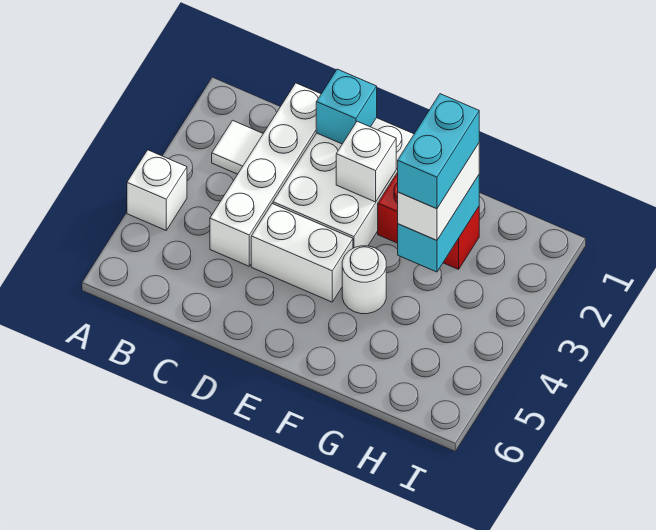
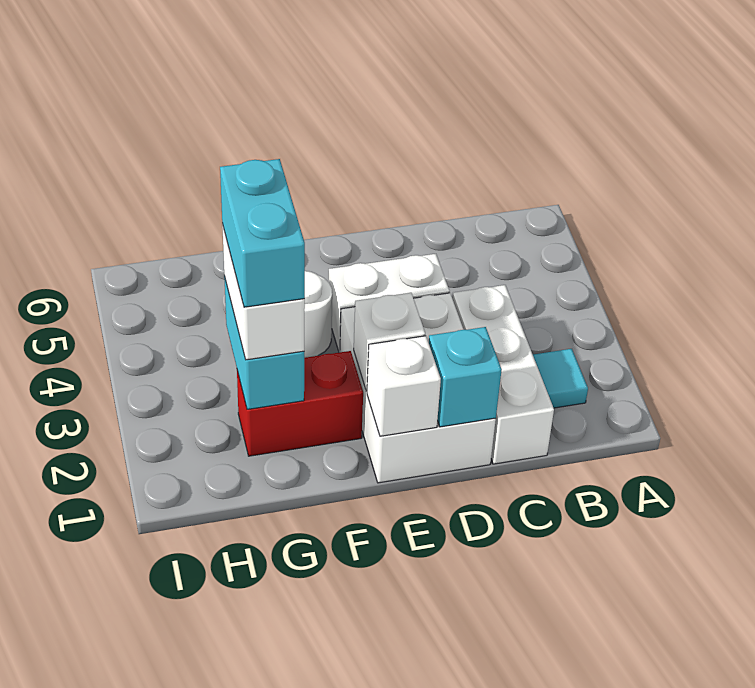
white brick A4 level 1 -> white brick E1 level 2
white tile B2 level 1 -> cyan tile B2 level 1
white brick C1:C4 level 1 -> white brick C1:C3 level 1

